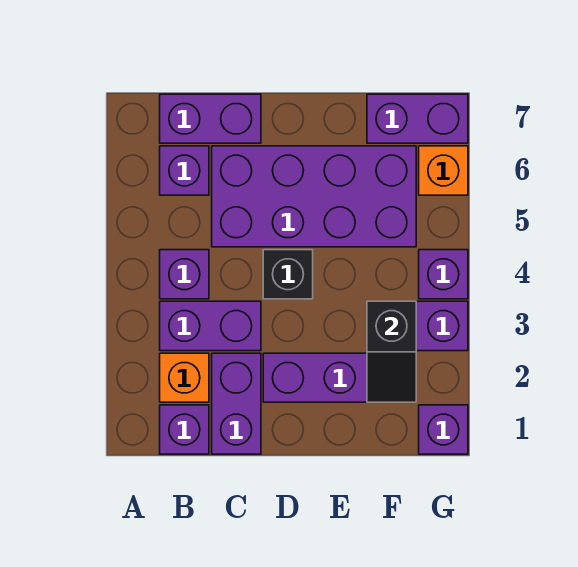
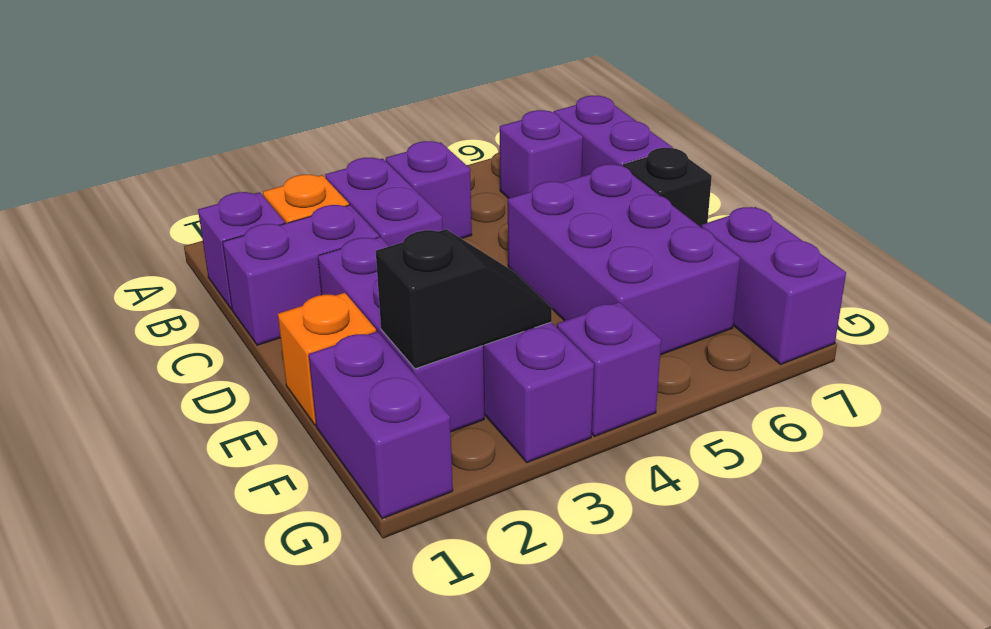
purple brick C5:F6 level 1 -> purple brick D5:F6 level 1
black brick D4 level 1 -> black brick D7 level 1
black slope F2:F3 level 2 top 3 -> black slope F2:F3 level 2 top 2
purple brick G1 level 1 -> purple brick F1:G1 level 1
orange brick G6 level 1 -> orange brick E1 level 1

